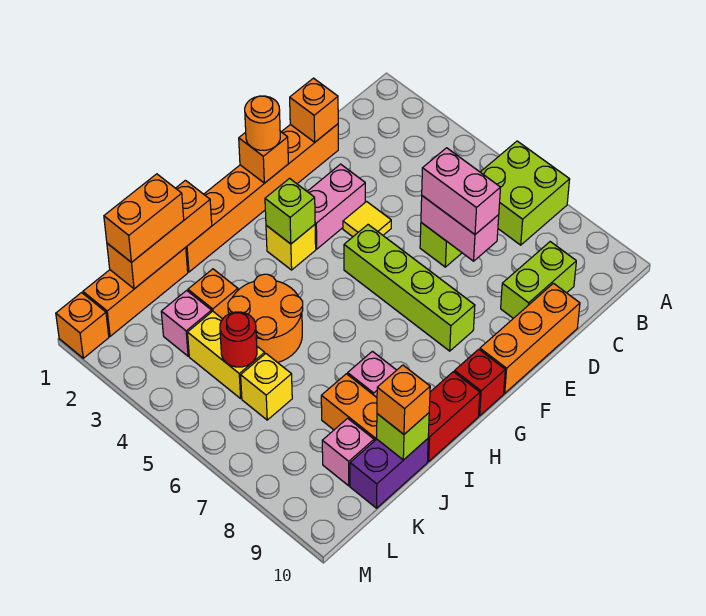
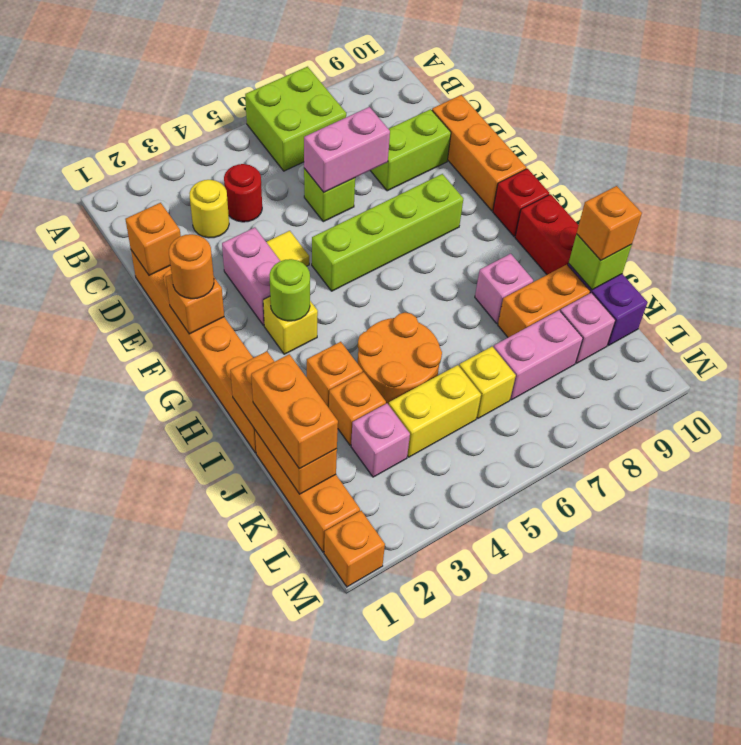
none -> yellow round brick C3 level 1
lime brick C9:D9 level 1 -> lime brick D8:D9 level 1
pink brick D6:D7 level 3 -> pink brick K7:K8 level 1
lime brick G3 level 2 -> lime round brick G3 level 2
none -> orange brick I3 level 1
red round brick K5 level 2 -> red round brick C4 level 1

